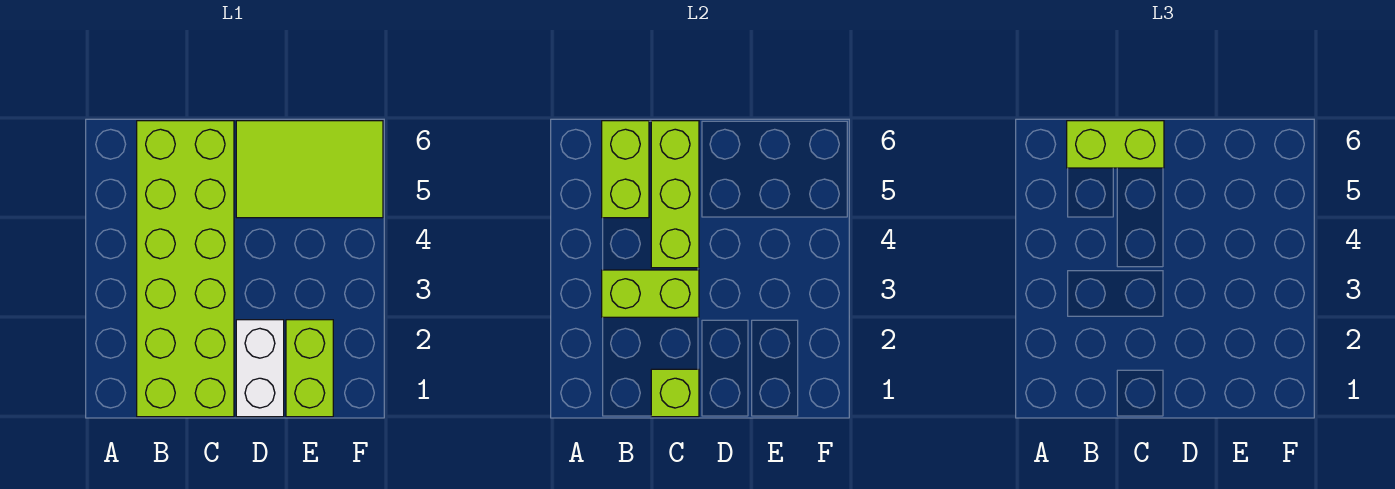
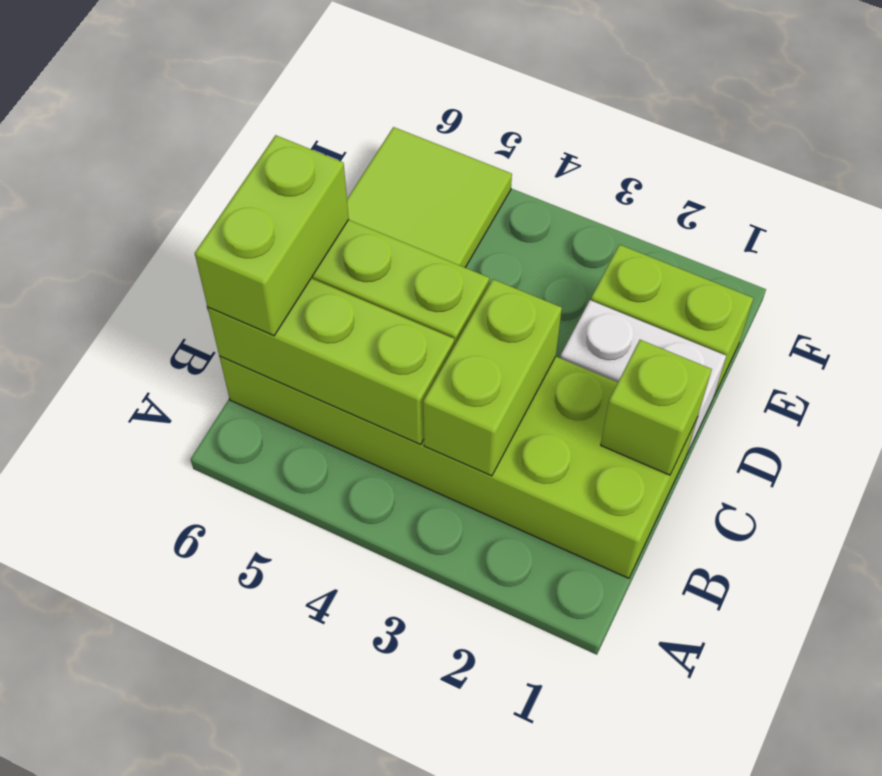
lime brick B5:B6 level 2 -> lime brick B4:B6 level 2

